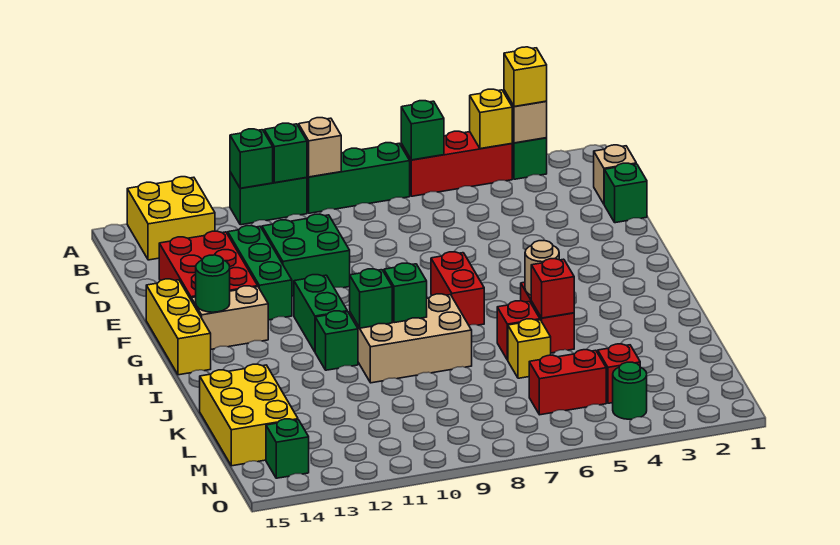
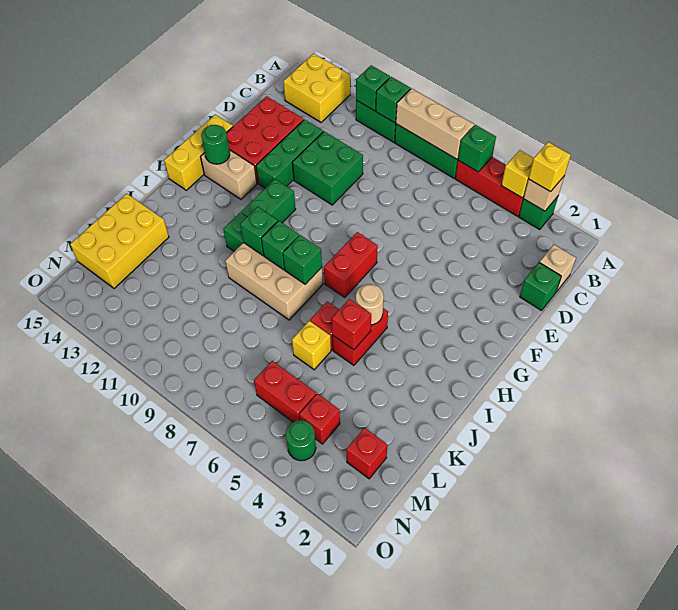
tan brick A9 level 2 -> tan brick A7:A9 level 2
none -> red brick M2 level 1
green brick N14 level 1 -> green brick I8 level 2

